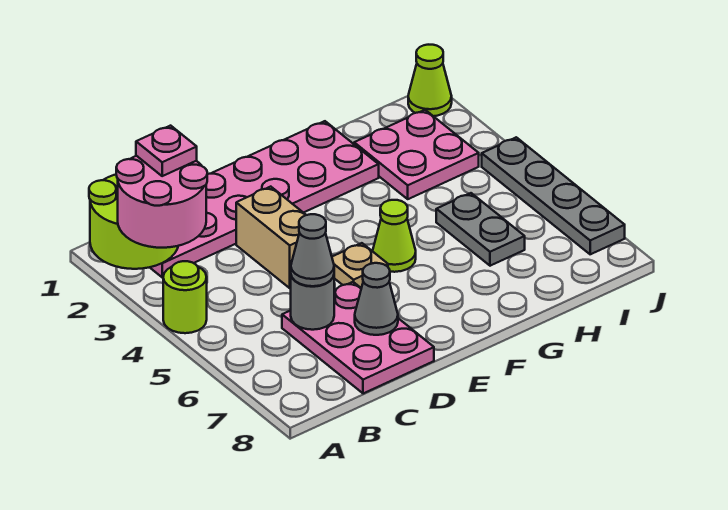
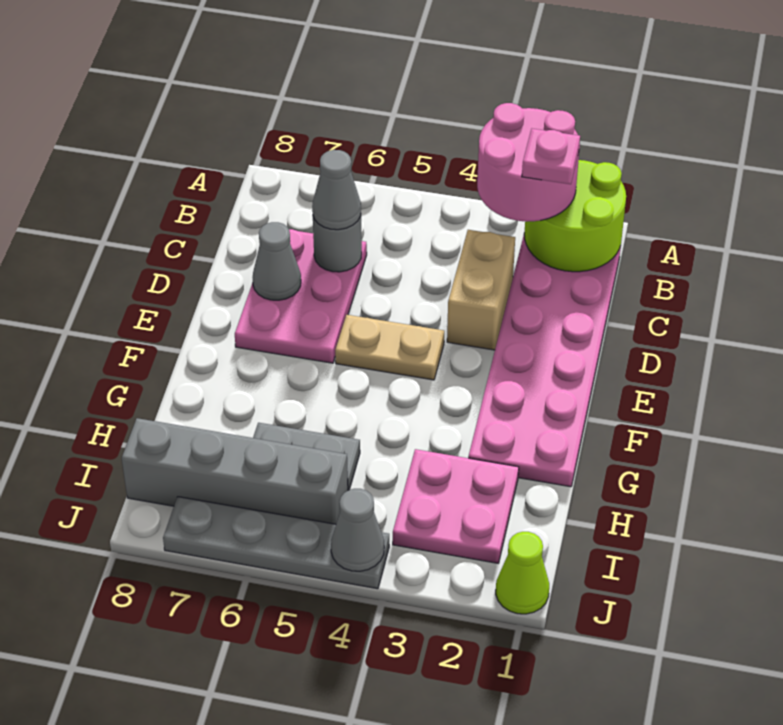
lime round brick A4 level 1 -> none
pink plate C6:D8 level 1 -> pink plate C6:E7 level 1
tan brick D3:D4 level 1 -> tan brick C3:D3 level 1
tan plate E5 level 1 -> tan plate E4:E5 level 1
lime cone F5 level 1 -> none
none -> grey brick I5:I8 level 1
none -> grey cone J4 level 2

